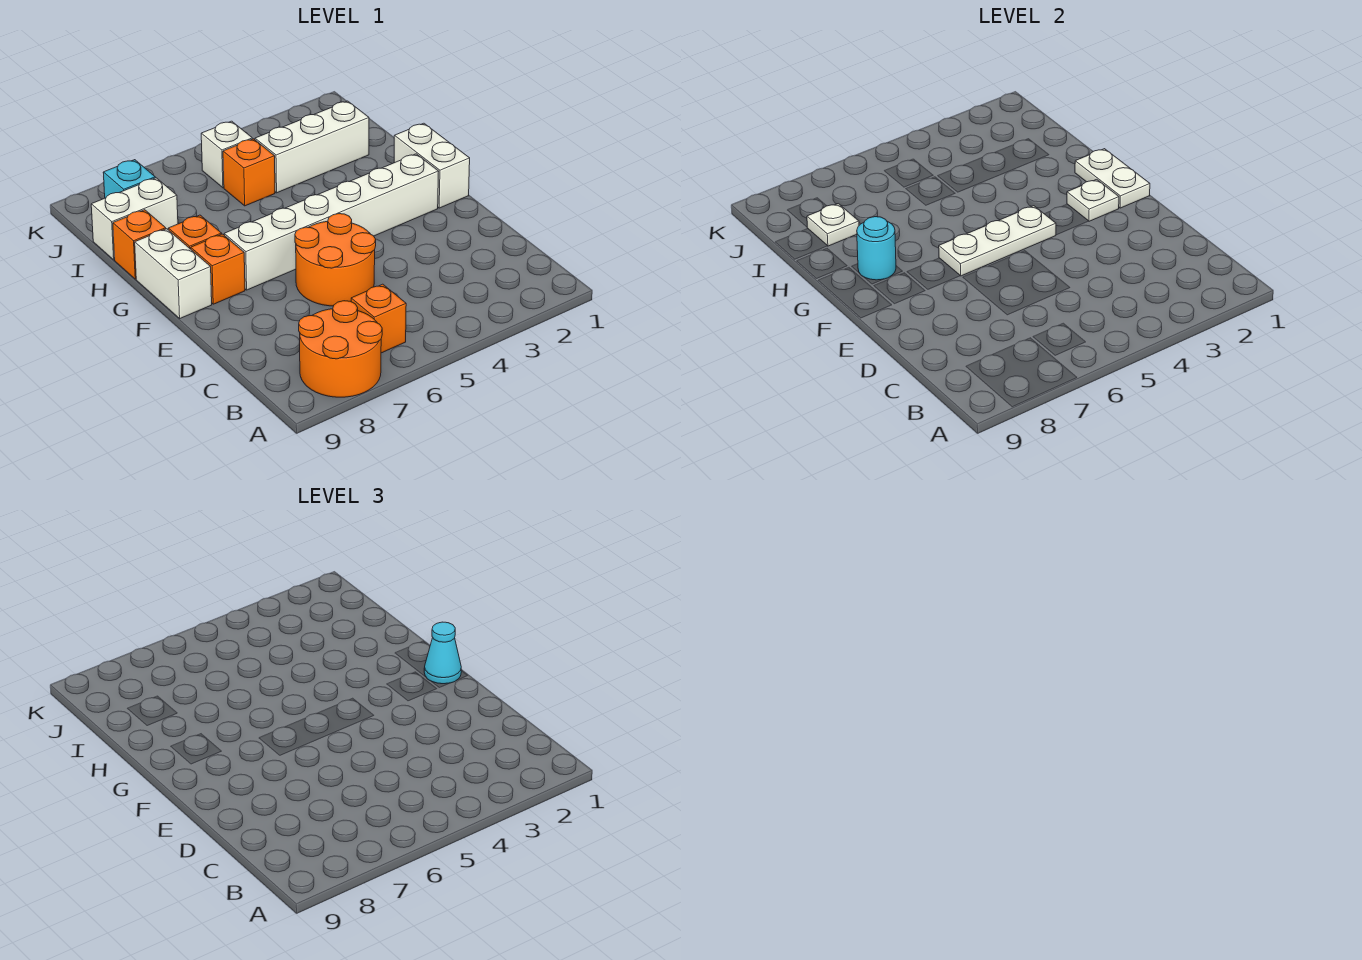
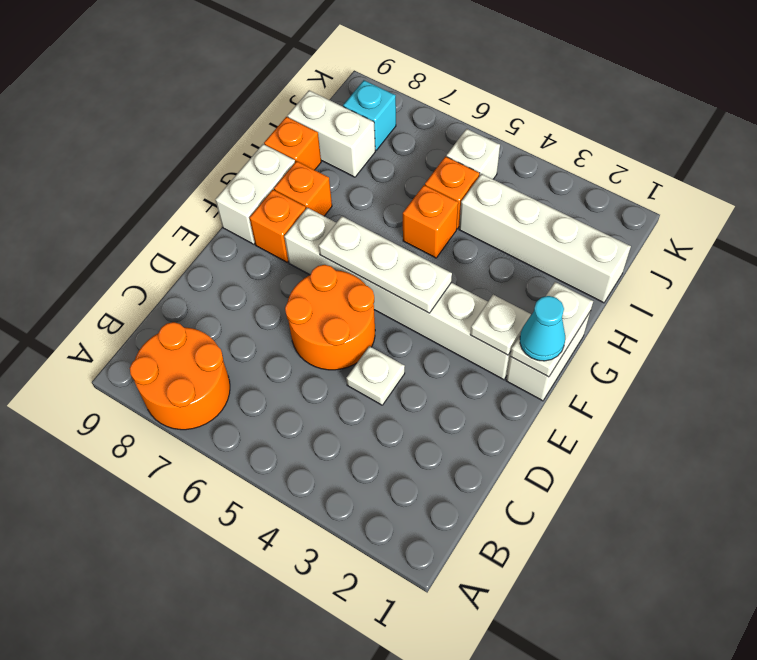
orange brick B6 level 1 -> orange brick H5 level 1
cyan round brick G8 level 2 -> none
white brick I2:I4 level 1 -> white brick I1:I4 level 1
white plate I8 level 2 -> white plate D4 level 1

